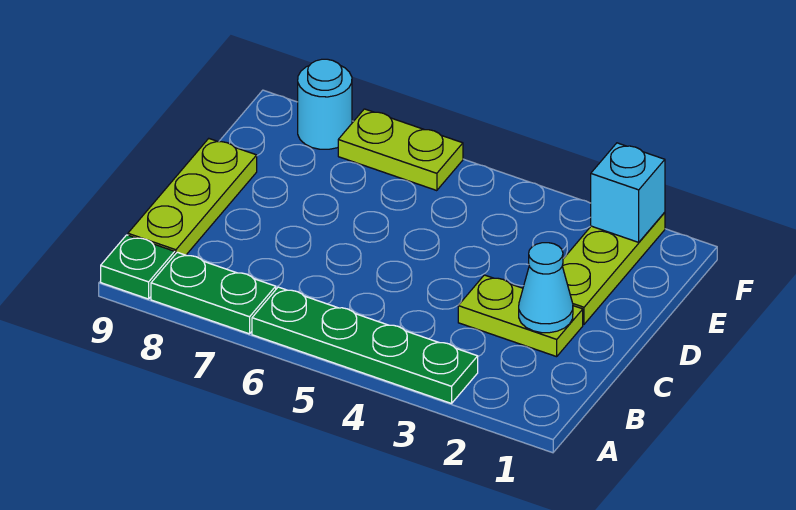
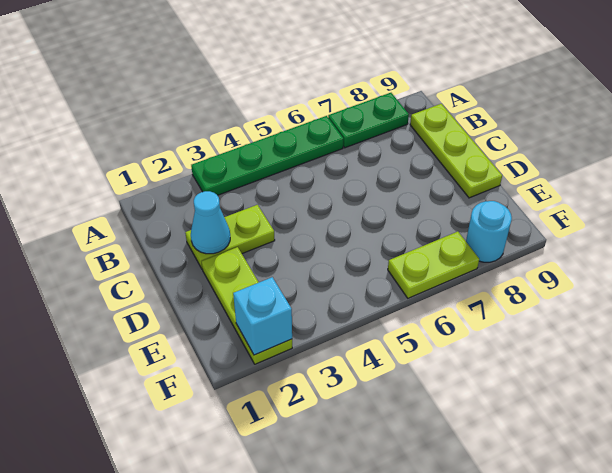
green plate A9 level 1 -> none

